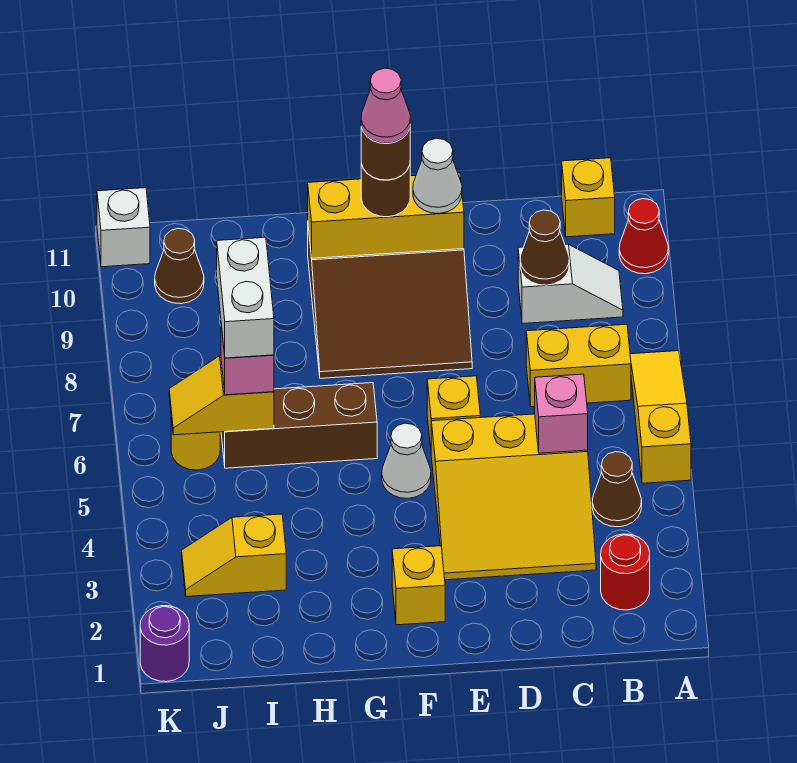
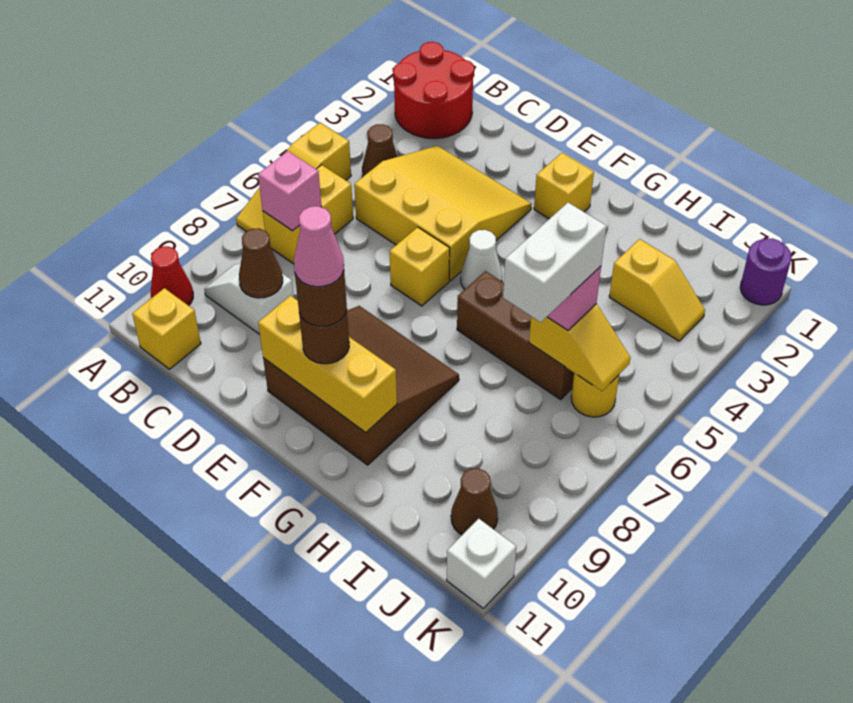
red round brick B2 level 1 -> red round brick A1:B2 level 1
yellow brick B7:C7 level 1 -> yellow brick B6:B7 level 1
pink brick C5 level 2 -> pink brick B7 level 2
white cone E10 level 3 -> none

